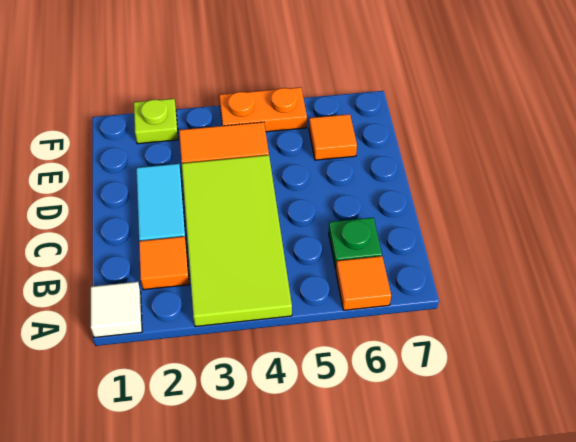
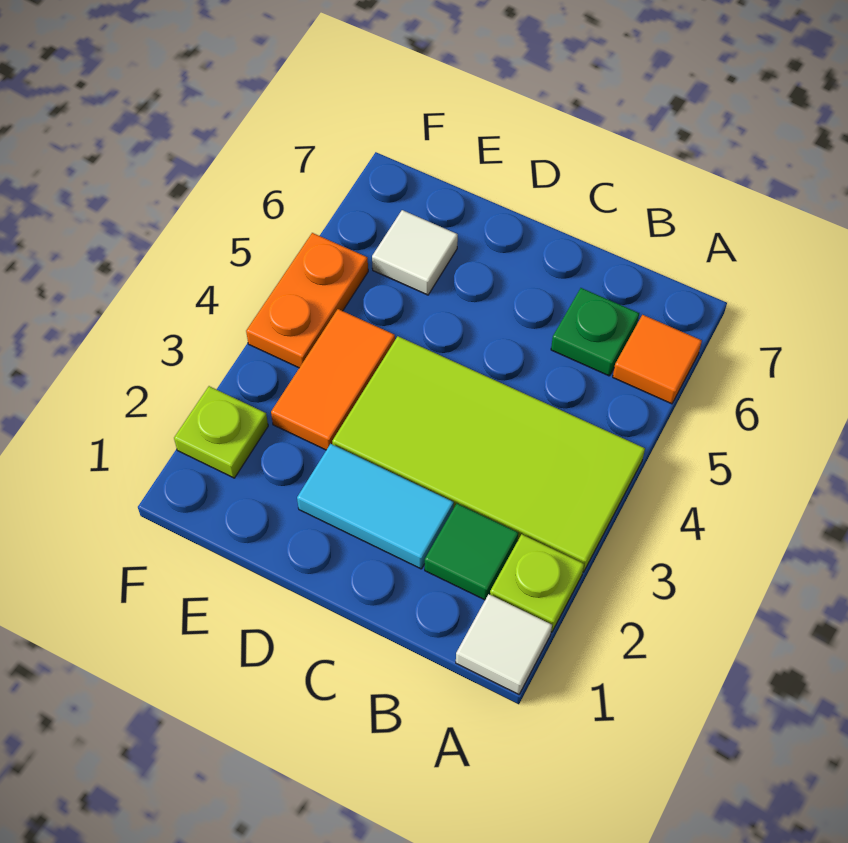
none -> lime plate A2 level 1
orange tile B2 level 1 -> green tile B2 level 1
orange tile E6 level 1 -> white tile E6 level 1

